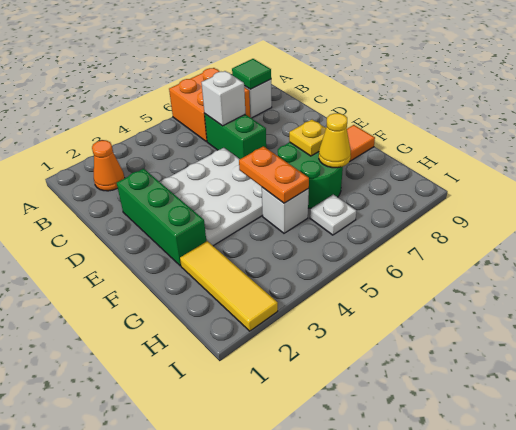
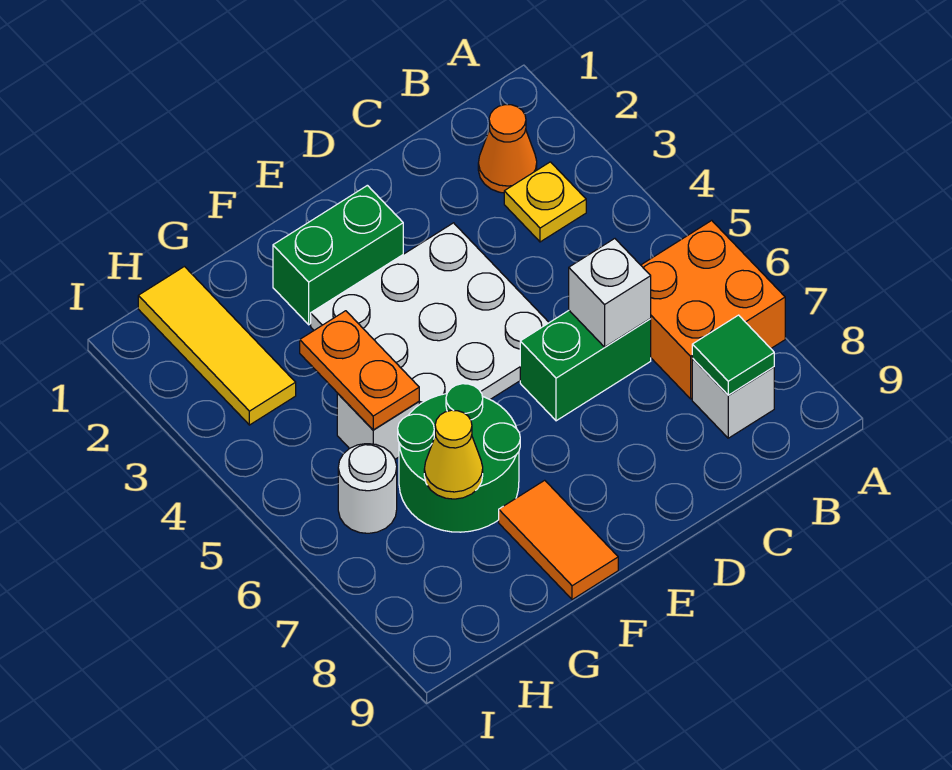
green brick D2:F2 level 1 -> green brick E2:F2 level 1
orange plate F5:G5 level 2 -> orange plate G4:G5 level 2
yellow plate F7 level 2 -> yellow plate B3 level 1
yellow tile G2:I2 level 1 -> yellow tile H1:H3 level 1
white plate H6 level 1 -> white round brick H6 level 1

